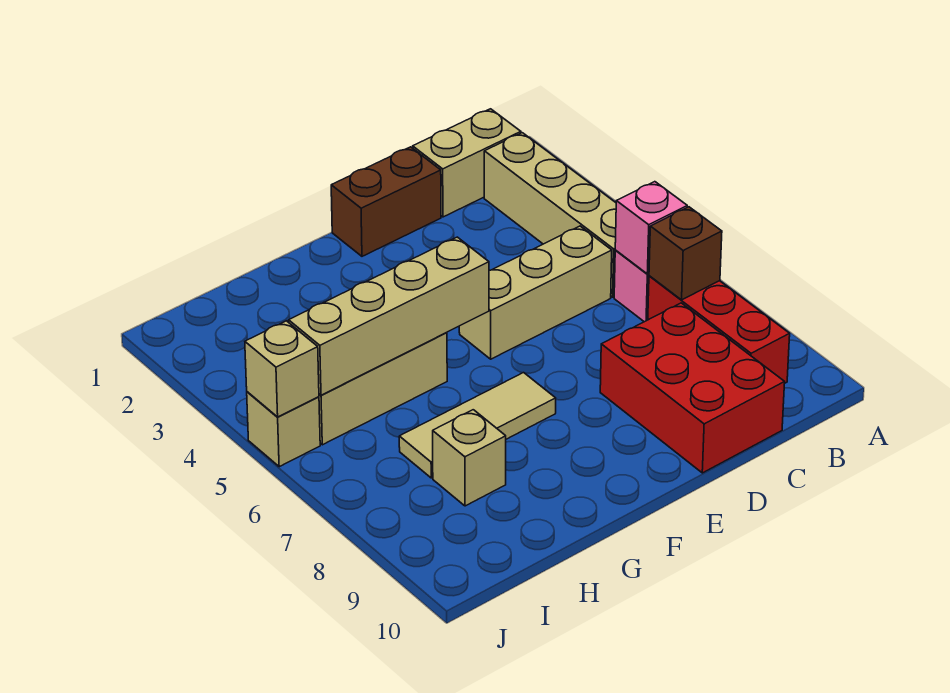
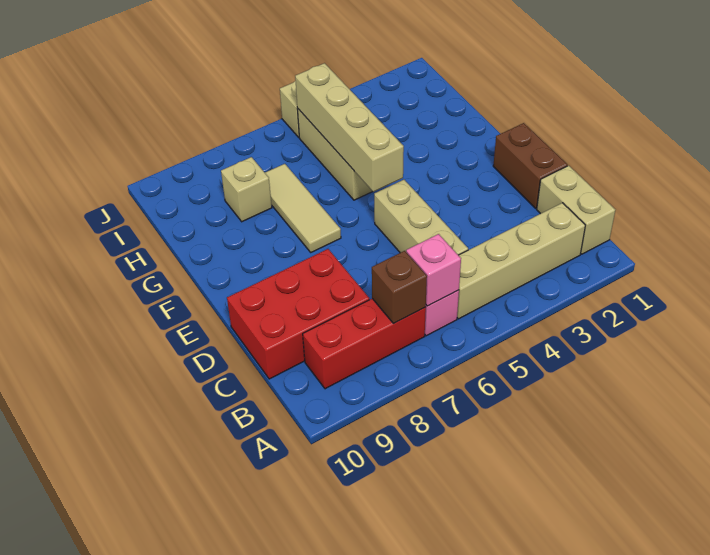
tan brick J5 level 2 -> none

